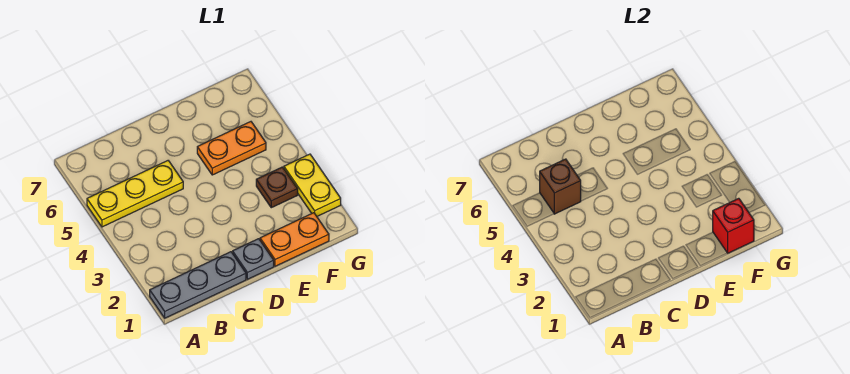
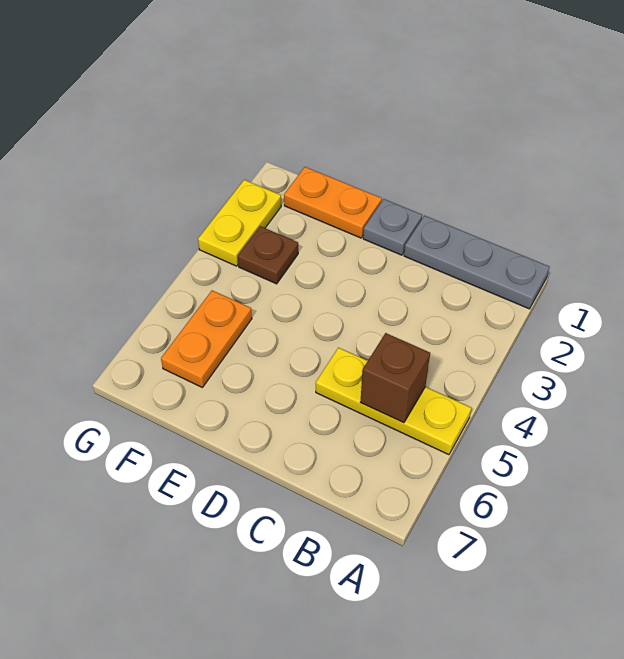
orange plate E5:F5 level 1 -> orange plate F5:F6 level 1
red brick F1 level 2 -> none

